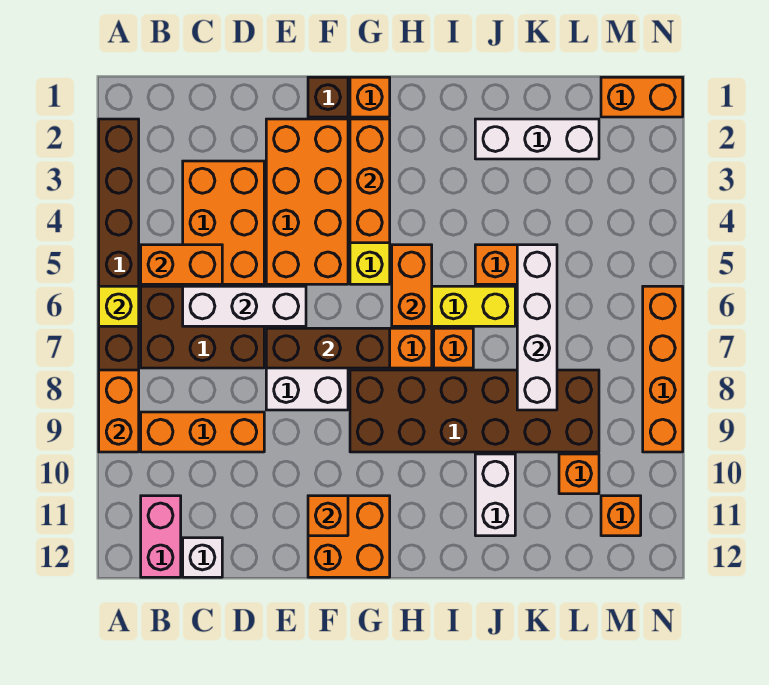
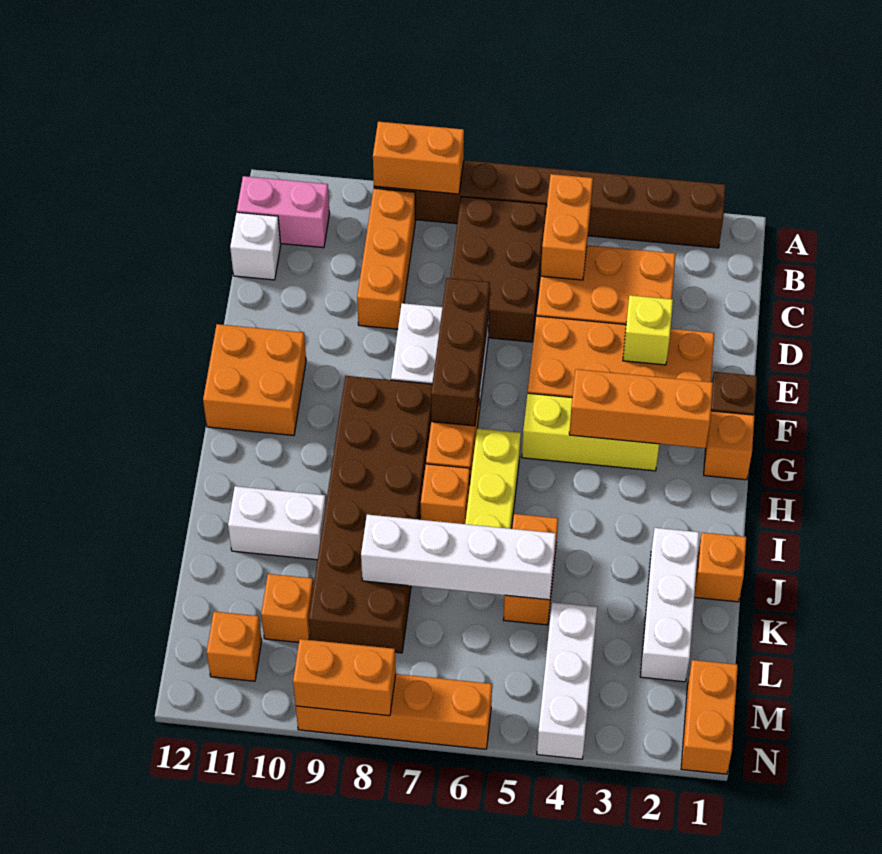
yellow brick A6 level 2 -> yellow brick E3 level 2
white brick C6:E6 level 2 -> white brick L4:N4 level 1
orange brick F11 level 2 -> orange brick J1 level 1
orange brick H5:H6 level 2 -> orange brick N8:N9 level 2

